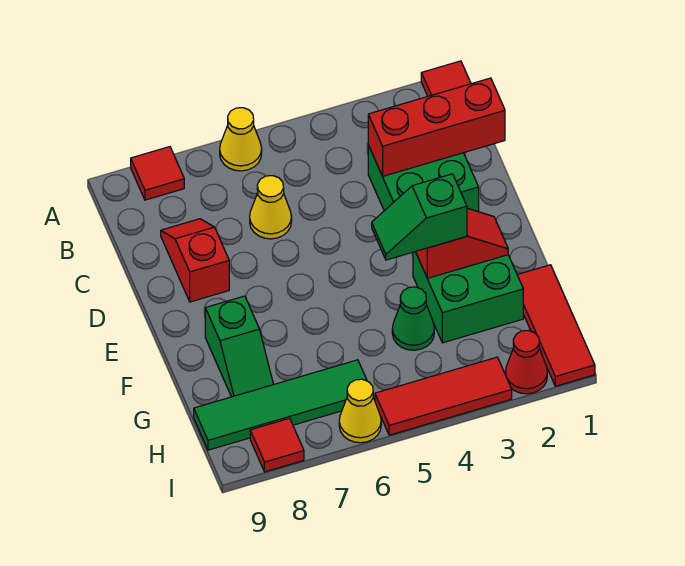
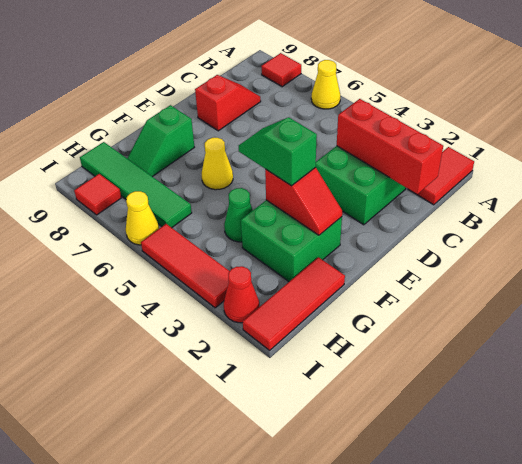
yellow cone C6 level 1 -> yellow cone F6 level 1

